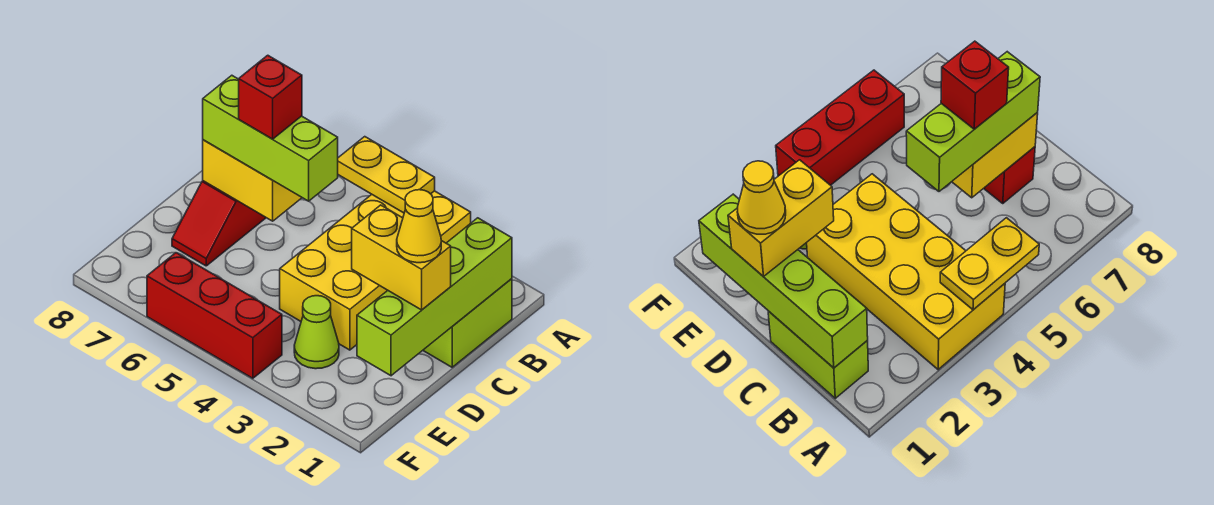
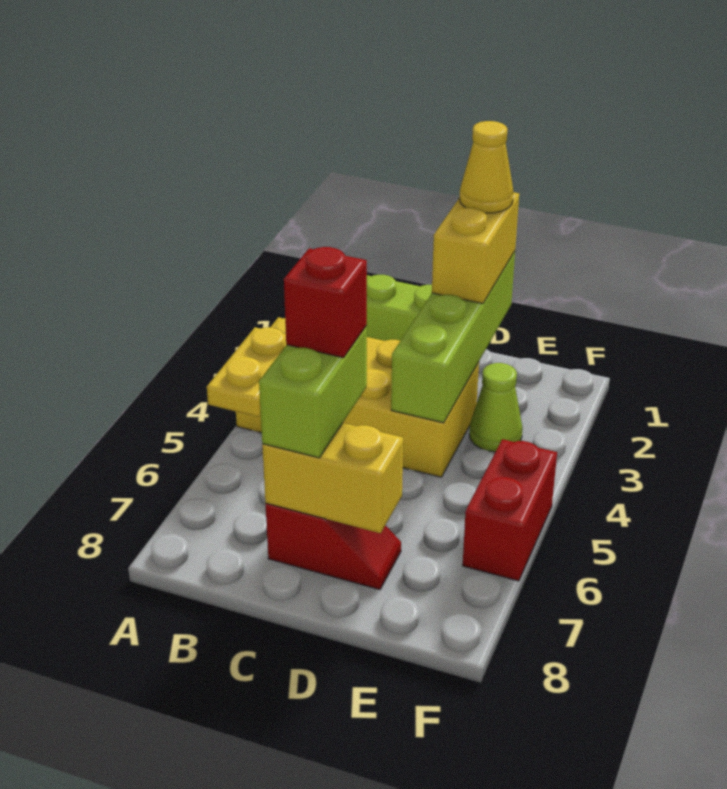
lime brick B1:E1 level 2 -> lime brick D1:D4 level 2
lime brick C5:C7 level 3 -> lime brick C6:C7 level 3
yellow brick C6:C7 level 2 -> yellow brick C7:D7 level 2
red brick F4:F6 level 1 -> red brick F5:F6 level 1

